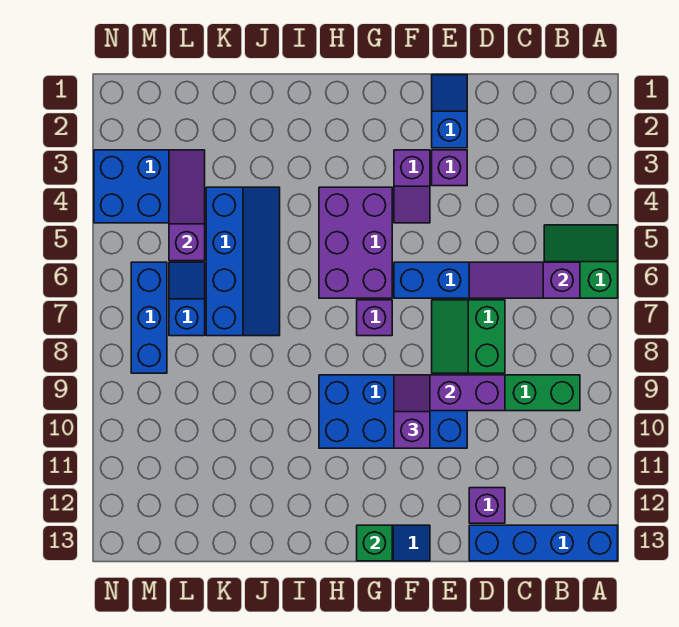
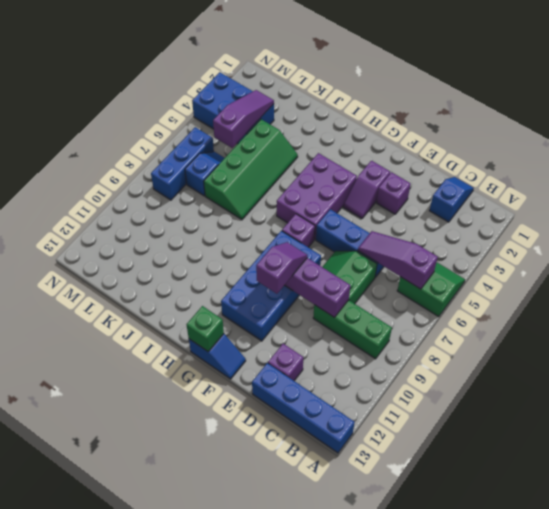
blue slope E1:E2 level 1 top 2 -> blue slope C1:C2 level 1 top 2
blue brick E9:H10 level 1 -> blue brick F8:G11 level 1
blue slope J4:K7 level 1 top K -> green slope J4:K7 level 1 top K

